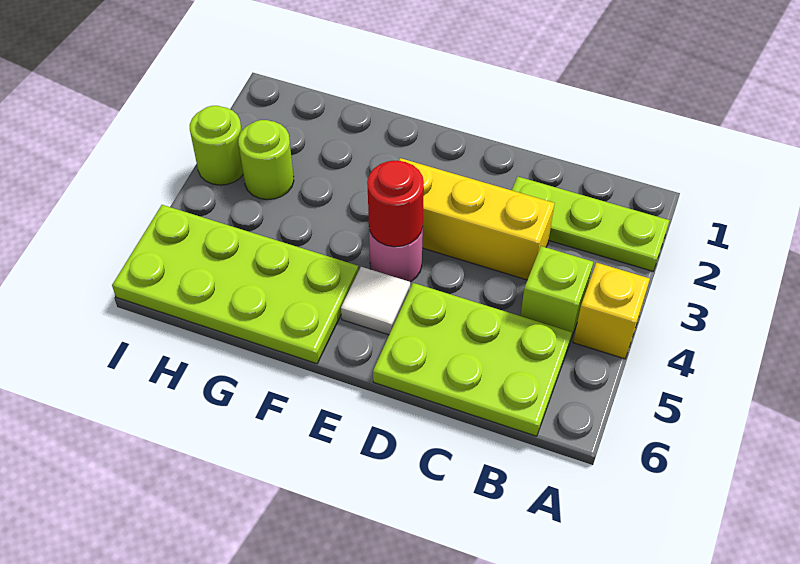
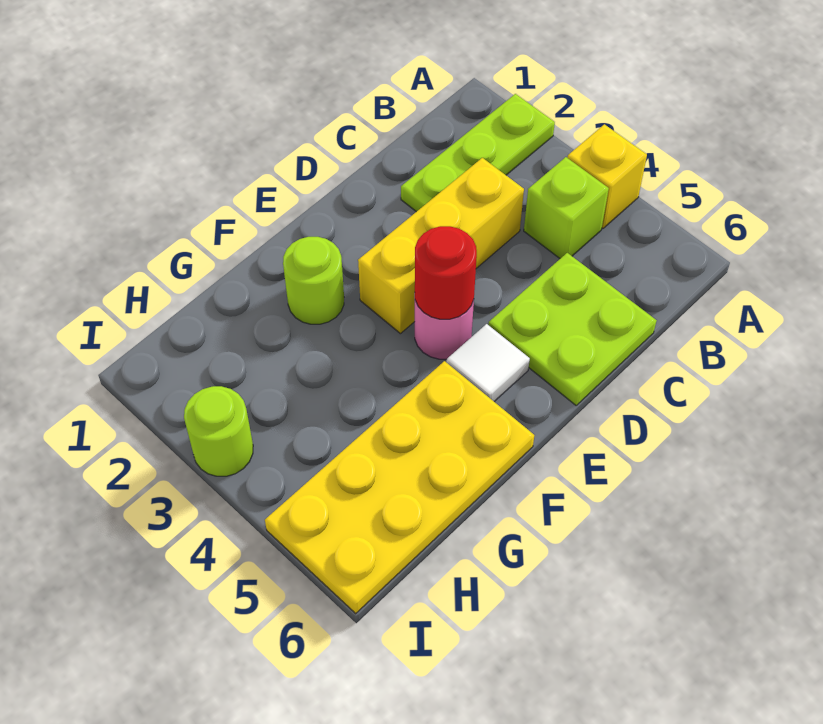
lime plate B5:D6 level 1 -> lime plate C5:D6 level 1
lime plate F5:I6 level 1 -> yellow plate F5:I6 level 1
lime round brick H3 level 1 -> lime round brick F2 level 1

